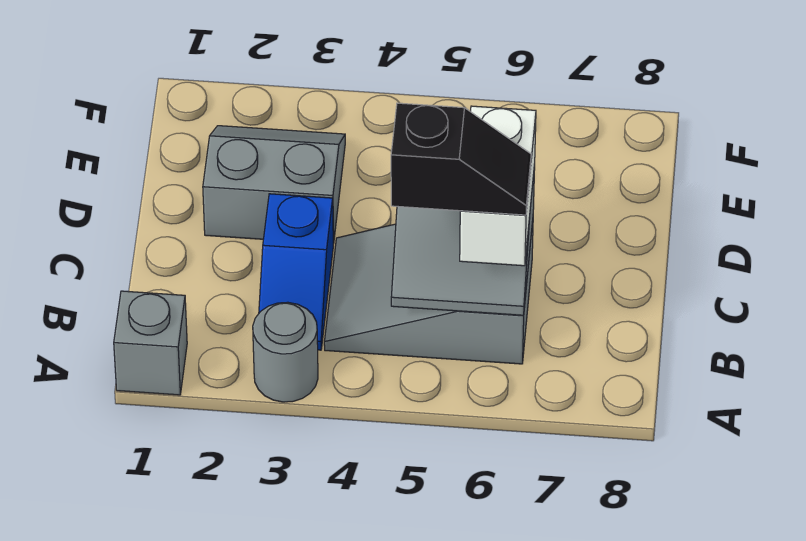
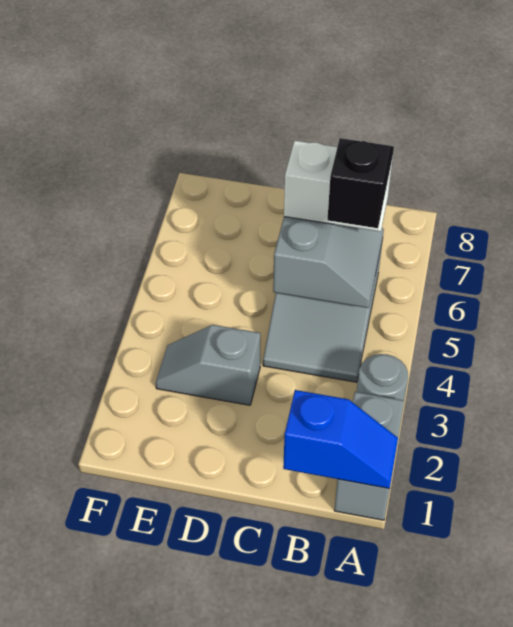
grey brick A1 level 1 -> grey brick A1:A2 level 1
blue slope B3:C3 level 1 top C -> blue slope A1:B1 level 2 top B
grey slope D2:E3 level 1 top D -> grey slope D3:E3 level 1 top D

